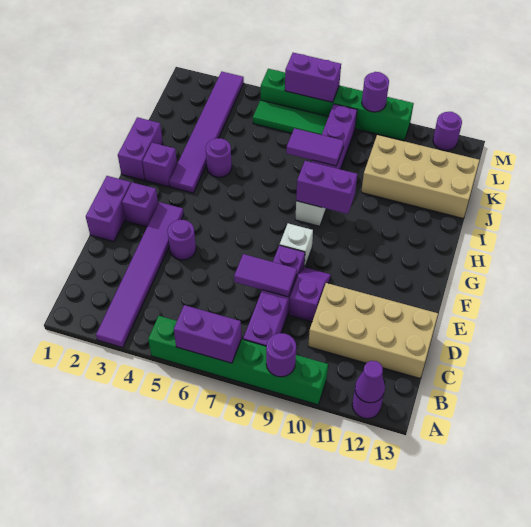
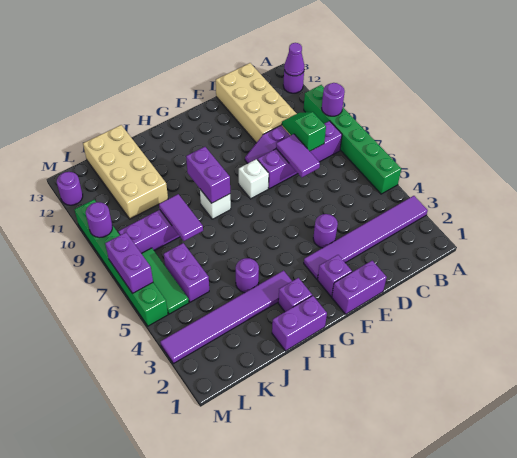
purple brick A6:A7 level 2 -> purple brick K5:K6 level 1
none -> green slope C8:C9 level 2 top 8

